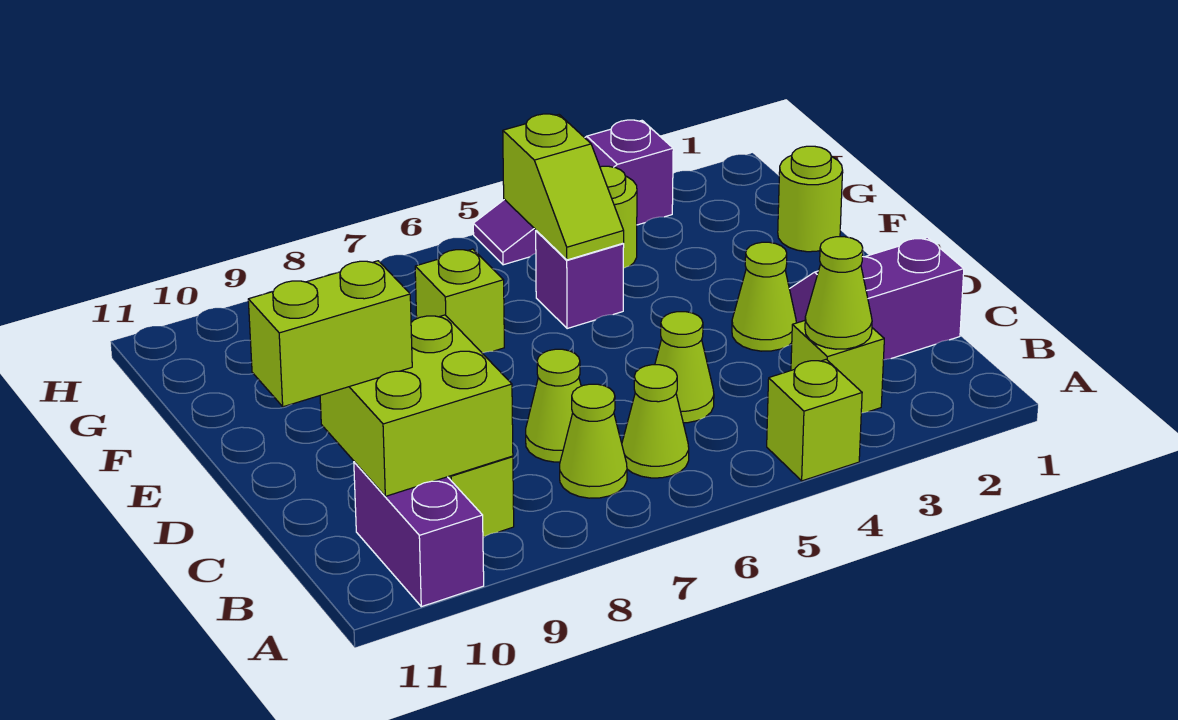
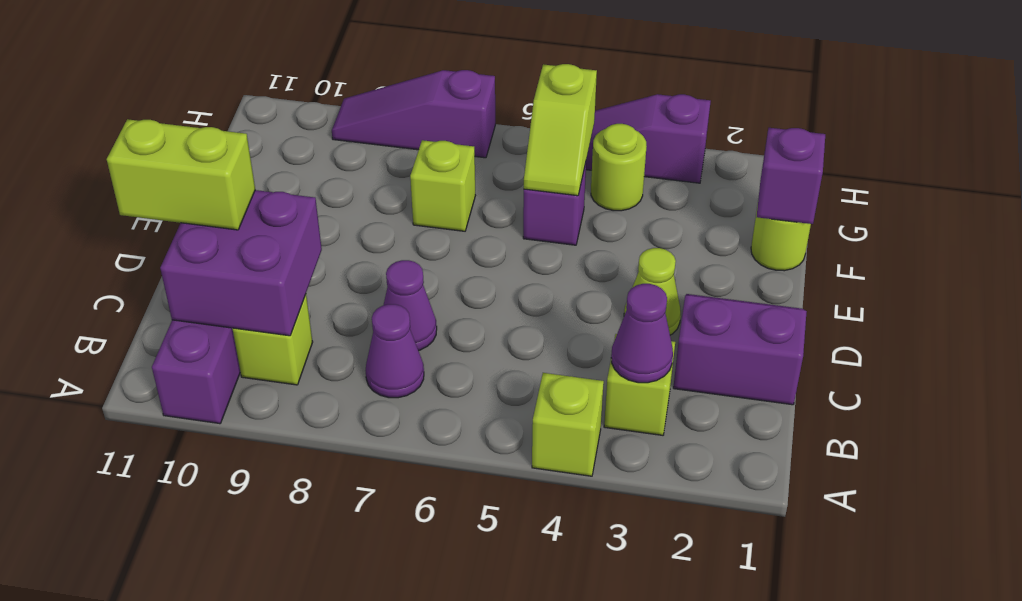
lime cone B3 level 2 -> purple cone B3 level 2
lime cone B6 level 1 -> none
lime cone B7 level 1 -> purple cone B7 level 1
lime brick B9:C10 level 2 -> purple brick B9:C10 level 2
lime cone C5 level 1 -> none
lime cone C7 level 1 -> purple cone C7 level 1
none -> purple brick F1 level 2
none -> purple slope H7:H9 level 1 top 7

